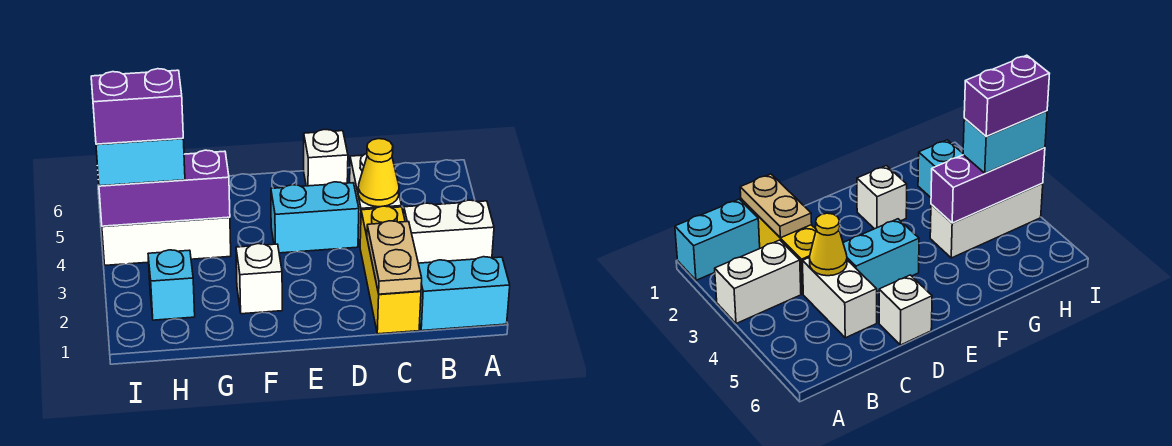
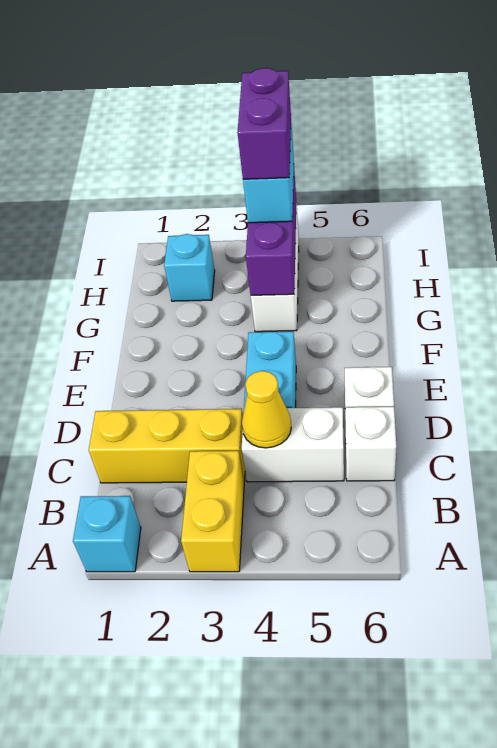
cyan brick A1:B1 level 1 -> cyan brick A1 level 1
white brick A3:B3 level 1 -> yellow brick A3:B3 level 1
tan plate C1:C2 level 2 -> none
white brick F2 level 1 -> white brick C6 level 1

